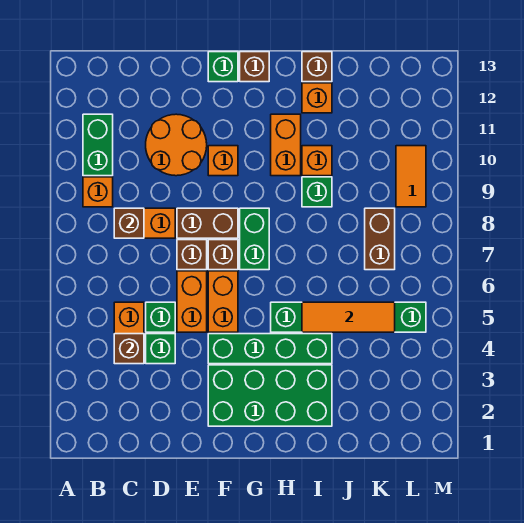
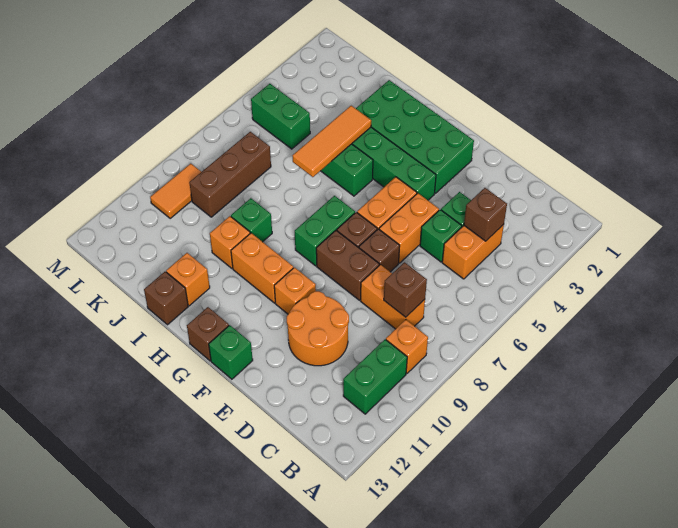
orange brick H10:H11 level 1 -> orange brick G10:H10 level 1
orange tile I5:K5 level 2 -> orange tile I4:I6 level 2
brown brick K7:K8 level 1 -> brown brick K7:K9 level 1

